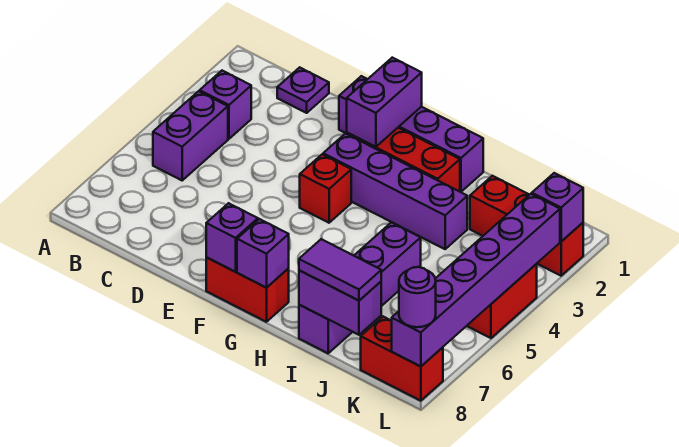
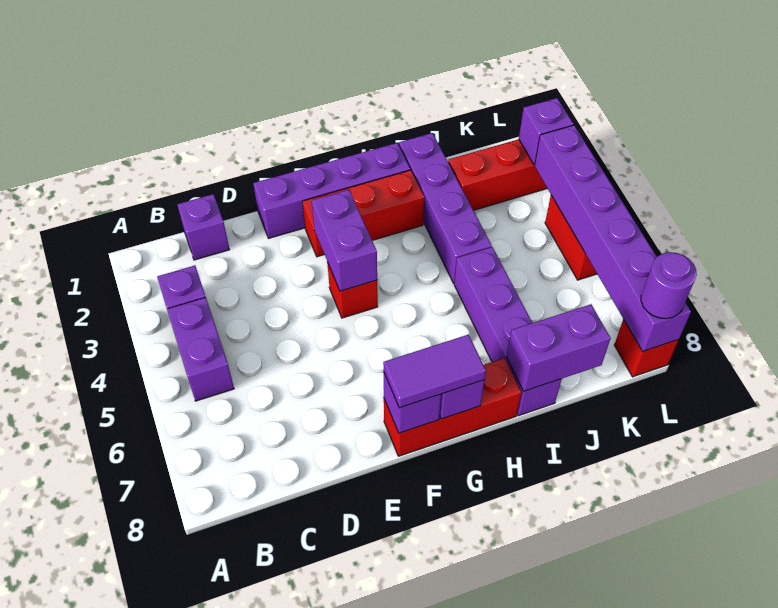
purple plate C1 level 1 -> purple brick C1 level 1
purple brick F1:F2 level 2 -> purple brick F3:F4 level 2
purple brick F3:I3 level 1 -> purple brick I1:I4 level 1
red brick F8:G8 level 1 -> red brick F8:H8 level 1
purple tile I8:J8 level 3 -> purple tile F8:G8 level 3
red brick K8:L8 level 1 -> red brick L8 level 1

